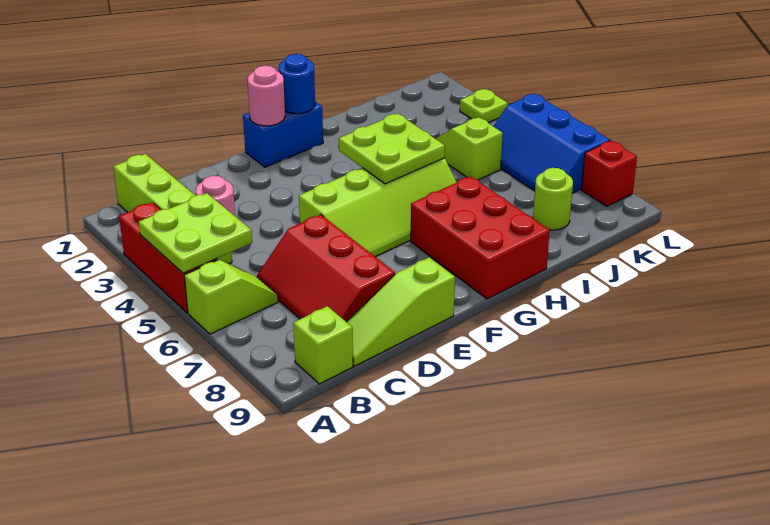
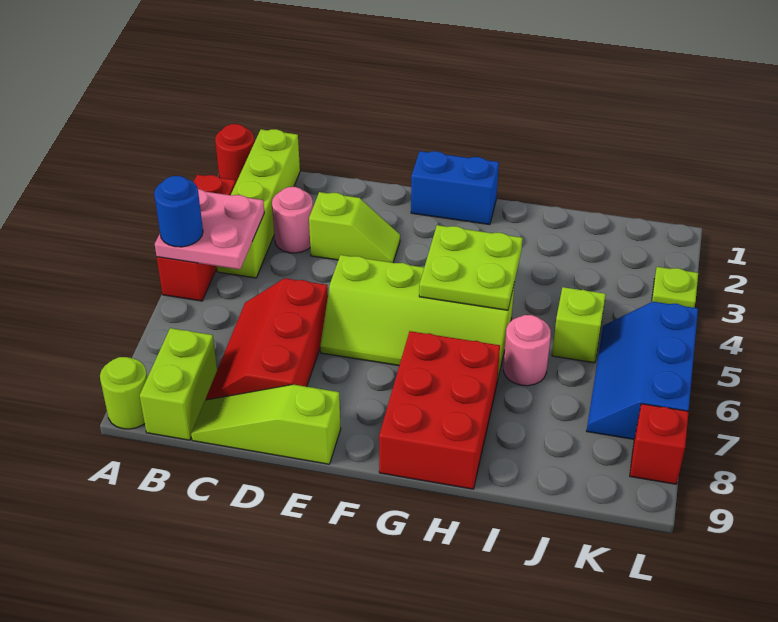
none -> red round brick A1 level 1
lime plate A4:B5 level 2 -> pink plate A4:B5 level 2
lime slope A6:B6 level 1 top A -> lime slope D3:E3 level 1 top D
lime brick B9 level 1 -> lime brick B8:B9 level 1
pink round brick F1 level 2 -> pink round brick I6 level 1
blue round brick G1 level 2 -> blue round brick A5 level 3
lime round brick J8 level 1 -> lime round brick A9 level 1

